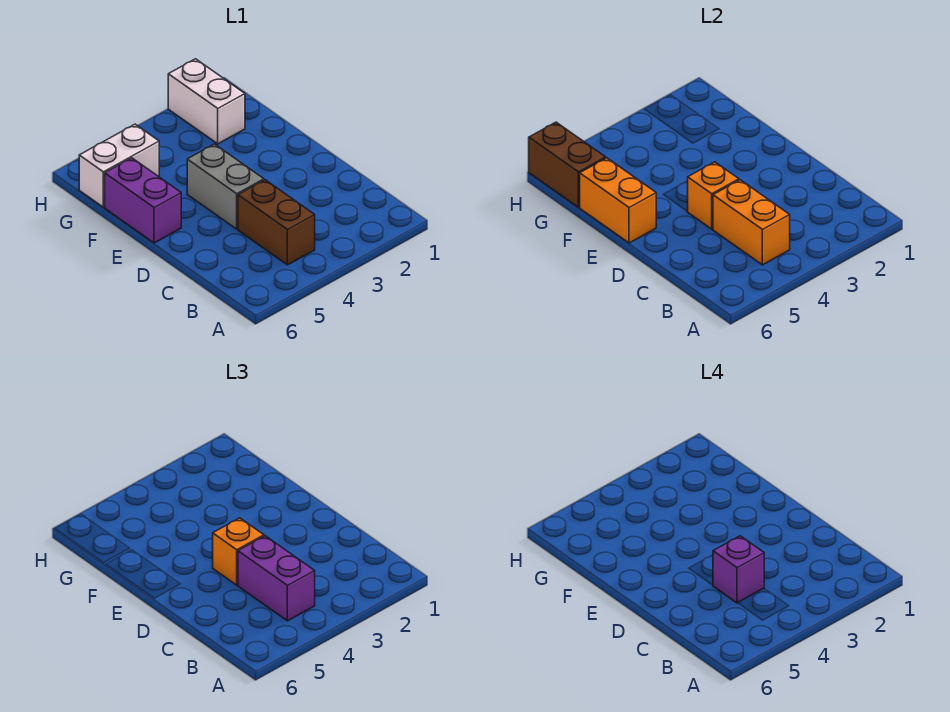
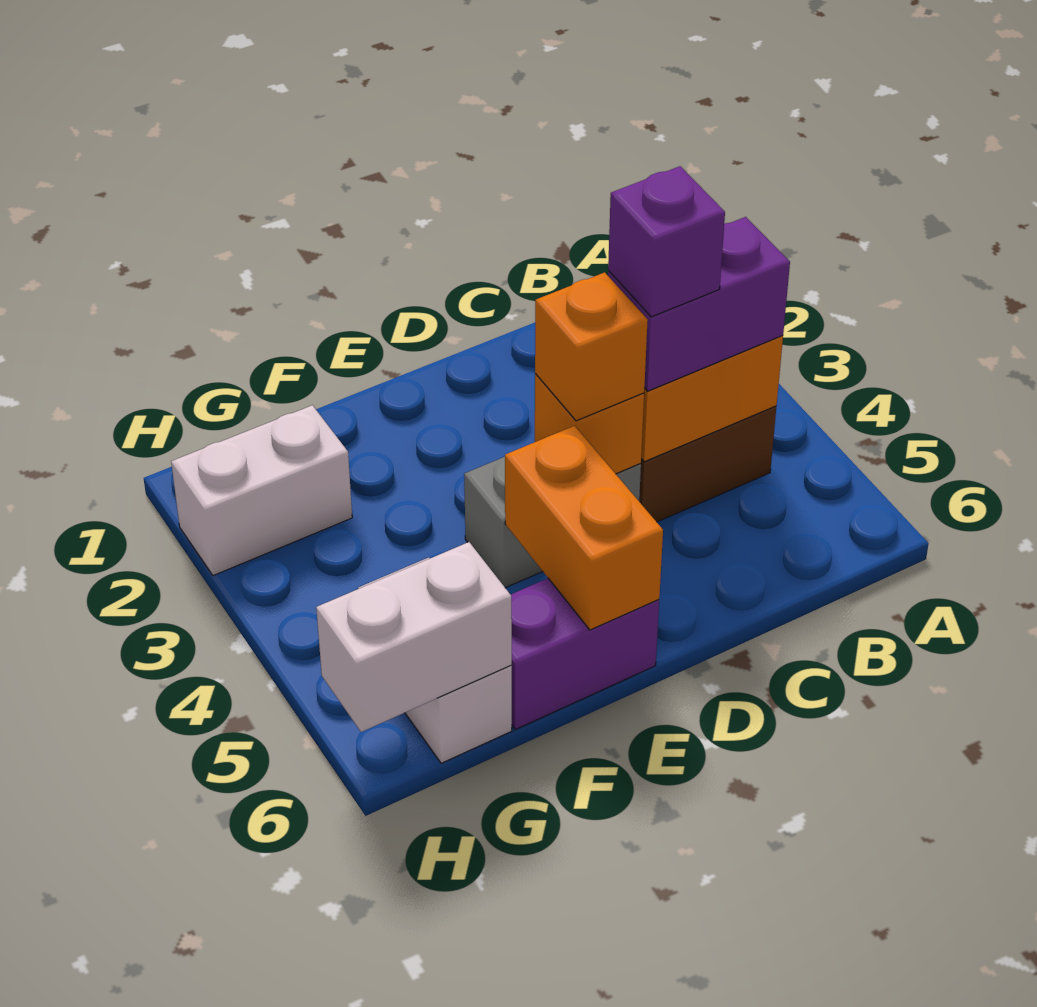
orange brick E6:F6 level 2 -> orange brick E5:E6 level 2
brown brick G6:H6 level 2 -> white brick G6:H6 level 2

